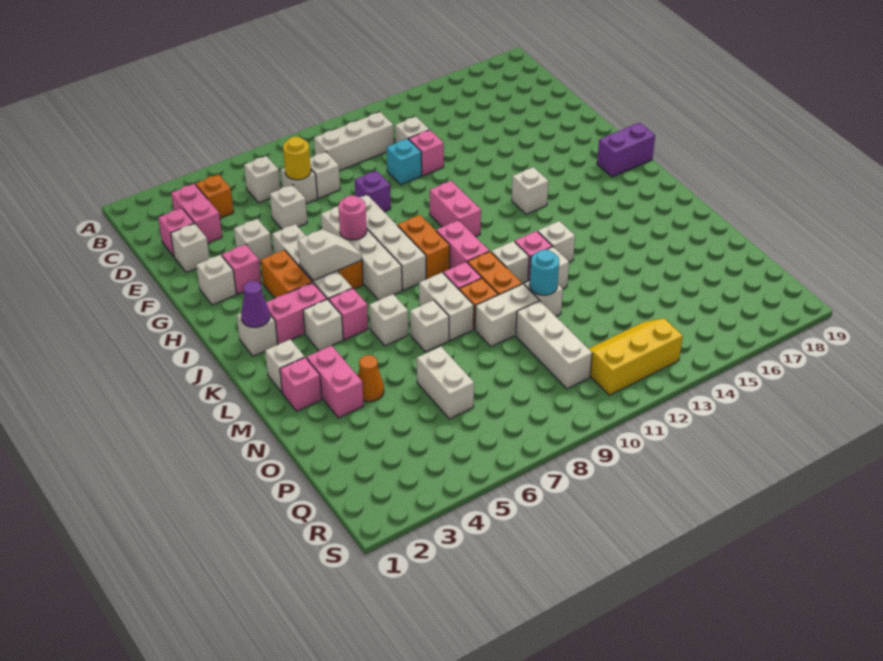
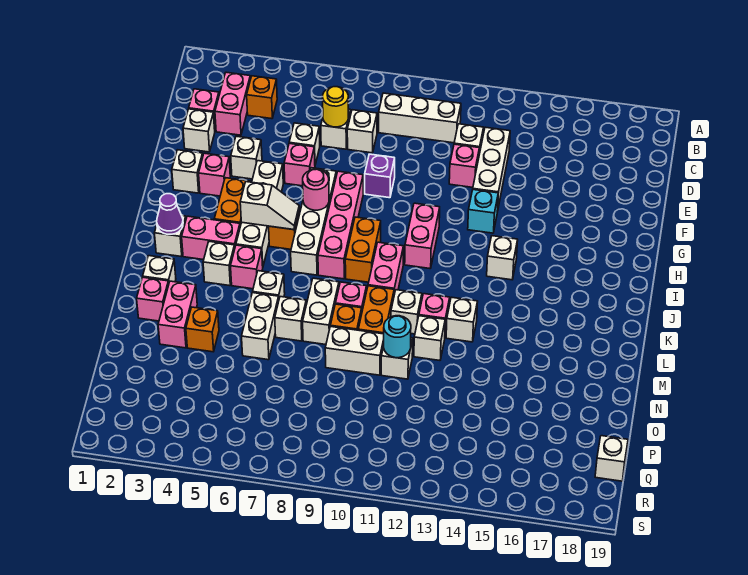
white brick C6 level 1 -> white brick Q19 level 1
cyan brick E11 level 1 -> cyan brick G13 level 1
none -> pink brick F6 level 1
white brick G8:J8 level 1 -> pink brick G8:J8 level 1
purple brick I18:I19 level 1 -> none
orange cone N4 level 1 -> orange brick N4 level 1
white brick O6:P6 level 1 -> white brick M6:N6 level 1
white brick O10:Q10 level 1 -> white brick D13:F13 level 1
yellow slope Q11:R13 level 1 top R -> none

